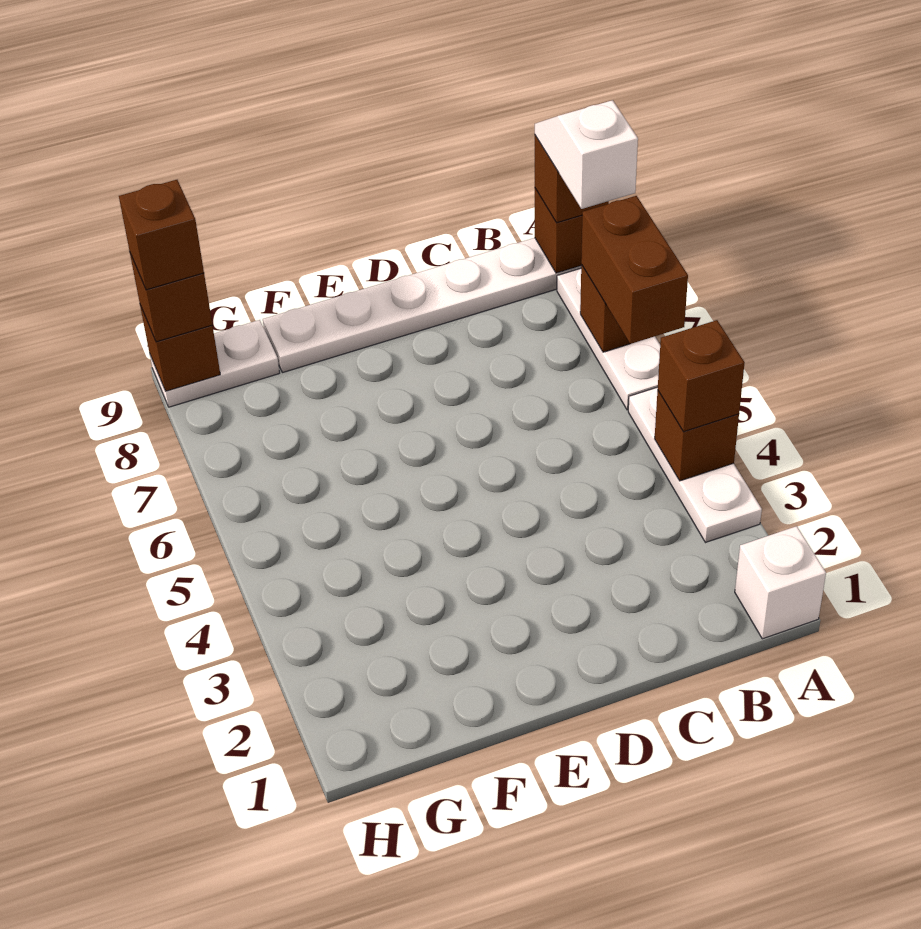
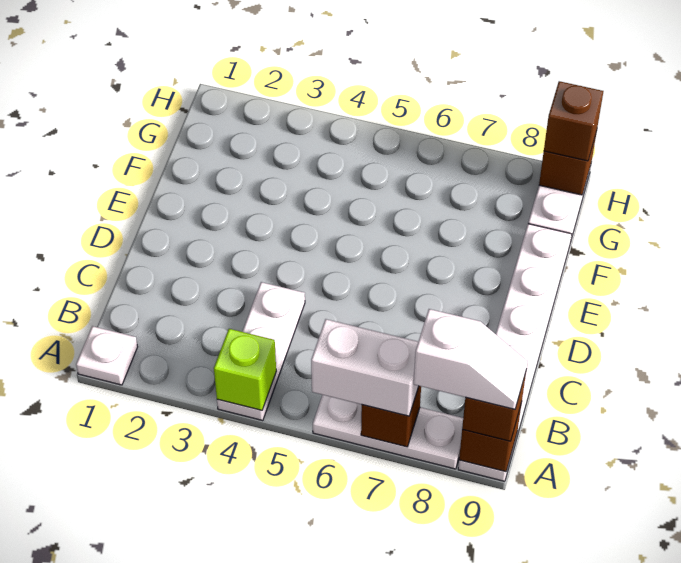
white brick A1 level 1 -> white plate A1 level 1
white plate A3:A5 level 1 -> white plate A4:C4 level 1
brown brick A4 level 2 -> lime brick A4 level 2
brown brick A4 level 3 -> none
brown brick A6:A7 level 3 -> white brick A6:A7 level 3
brown brick H9 level 4 -> none

